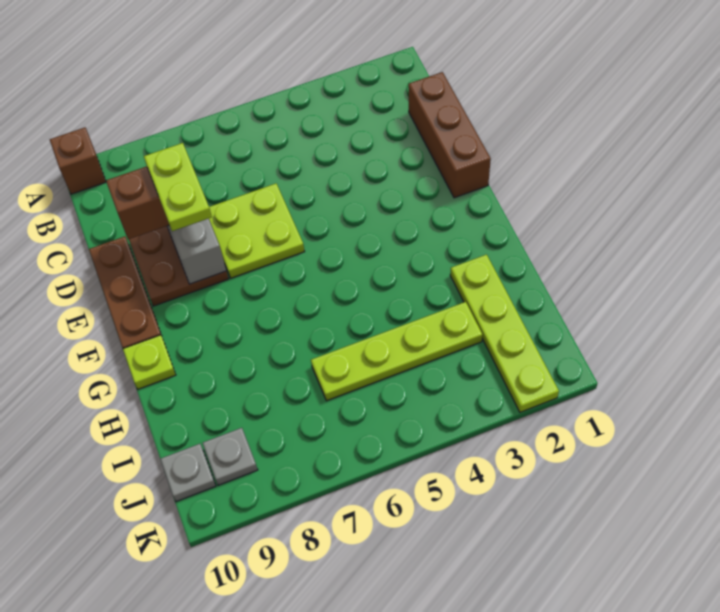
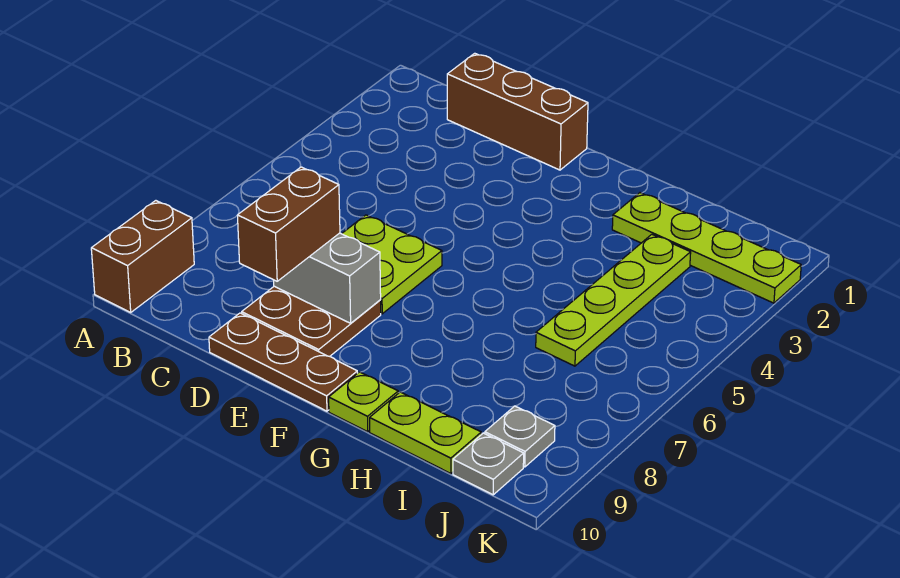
brown brick A10 level 1 -> brown brick A9:A10 level 1
lime plate D8:E8 level 4 -> lime plate H10:I10 level 1

